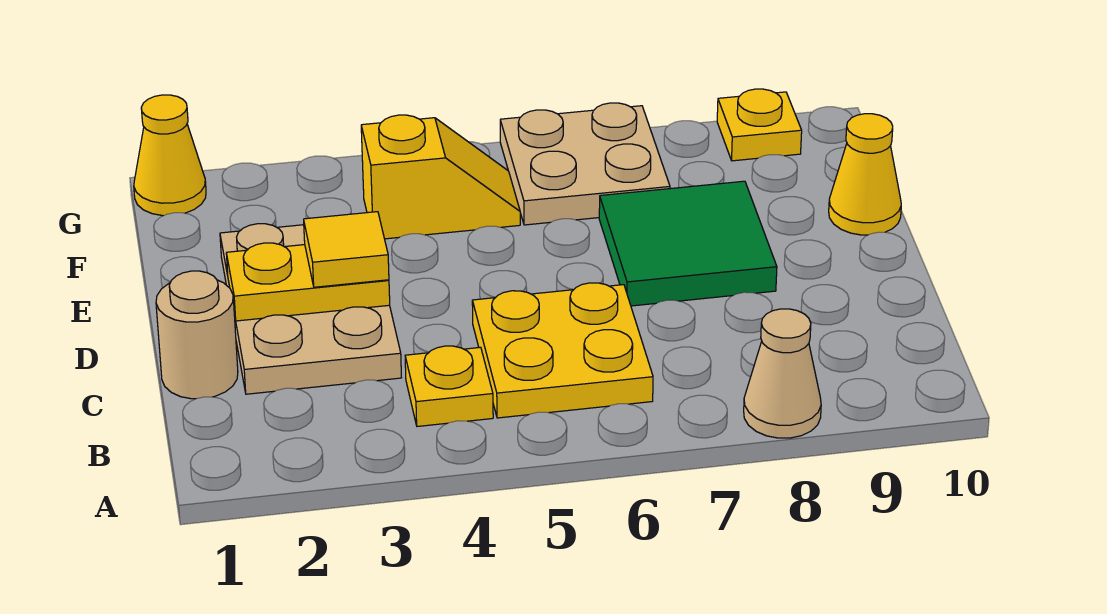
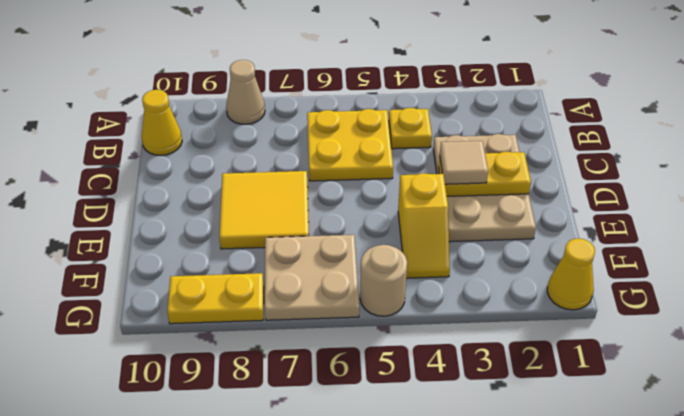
tan round brick C1 level 1 -> tan round brick G5 level 1
yellow tile D3 level 3 -> tan tile D3 level 3
green tile D7:E8 level 1 -> yellow tile D7:E8 level 1
yellow cone E10 level 1 -> yellow cone B10 level 1
yellow slope F4:F5 level 1 top 4 -> yellow slope E4:F4 level 1 top E
yellow plate G9 level 1 -> yellow plate G8:G9 level 1

